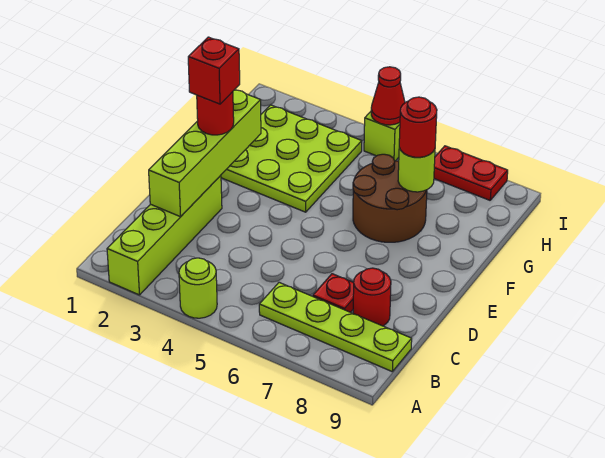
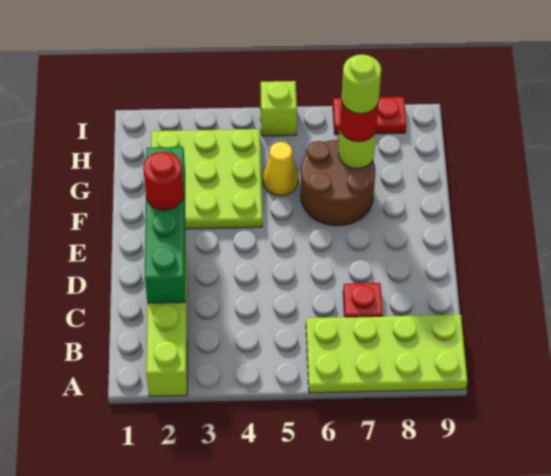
lime round brick A4 level 1 -> lime round brick G7 level 4
lime plate B6:B9 level 1 -> lime plate A6:B9 level 1
lime brick C2:F2 level 2 -> green brick C2:F2 level 2
red round brick C8 level 1 -> none
red brick E2 level 4 -> none
none -> yellow cone G5 level 1
red cone I5 level 2 -> none

